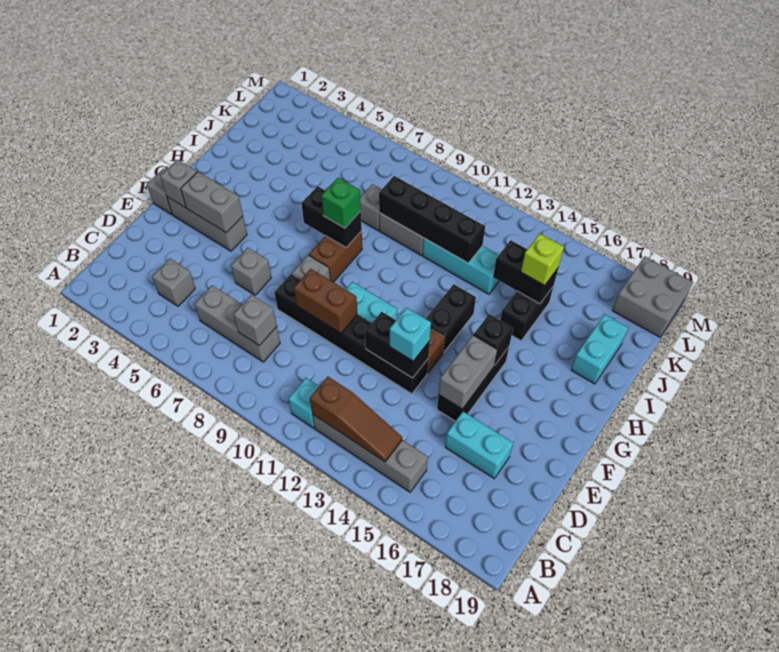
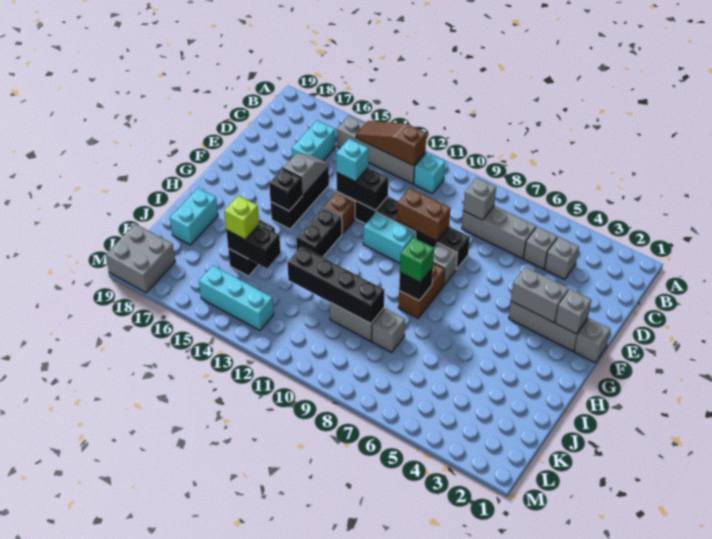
cyan brick D16:D17 level 1 -> cyan brick C16:D16 level 1
grey brick E6 level 1 -> grey brick C5 level 1
grey brick E15:F15 level 2 -> grey slope E15:F15 level 2 top F
black brick H7:H8 level 2 -> black brick H8 level 2
cyan brick J11:J13 level 1 -> cyan brick L13:L15 level 1

